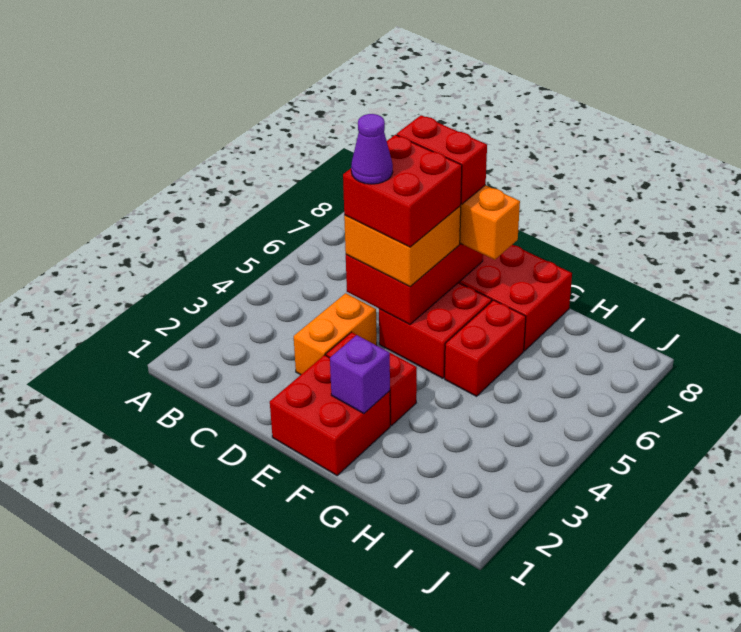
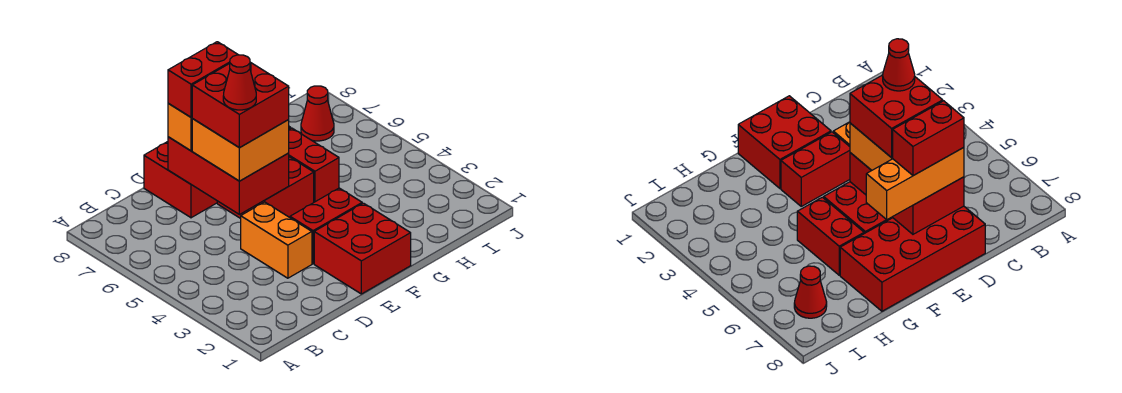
purple cone D5 level 5 -> red cone D5 level 5
purple brick F2 level 2 -> none
none -> red cone I7 level 1

